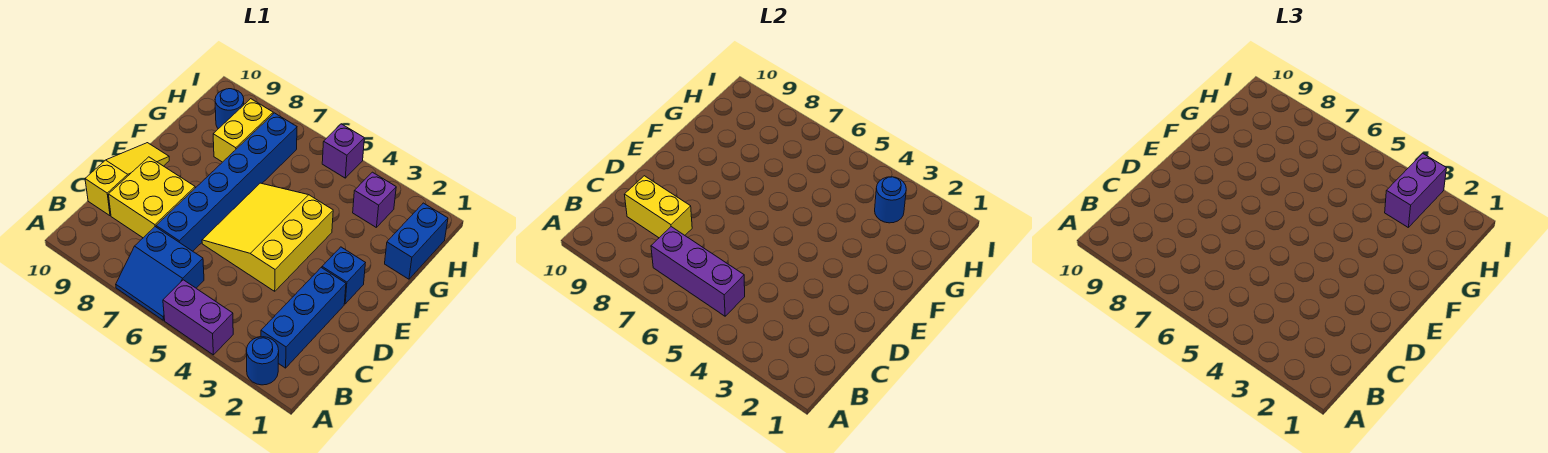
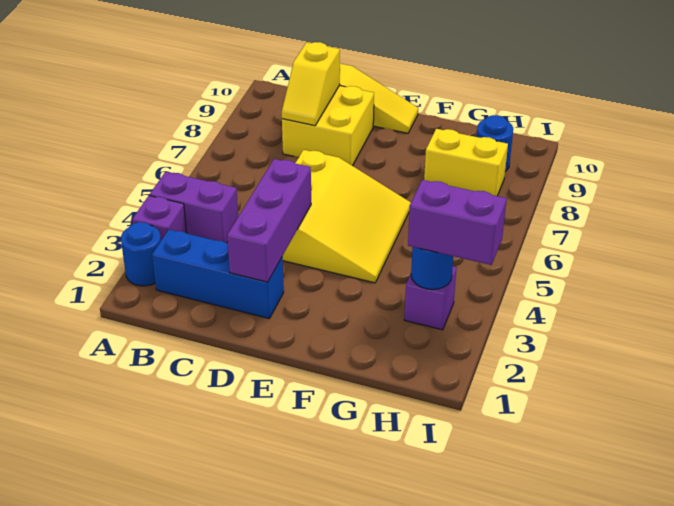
purple brick A4:A5 level 1 -> purple brick A4:B4 level 1
blue slope A6:B7 level 1 top B -> none
purple brick B5:B7 level 2 -> purple brick D2:D4 level 2
blue brick C7:H7 level 1 -> none
yellow brick C8:C9 level 2 -> yellow slope C8:C9 level 2 top 9
yellow slope D4:F6 level 1 top 4 -> yellow slope D4:F6 level 1 top D
blue brick E2 level 1 -> none
blue brick G1:H1 level 1 -> none
purple brick I5 level 1 -> purple brick A3 level 1

